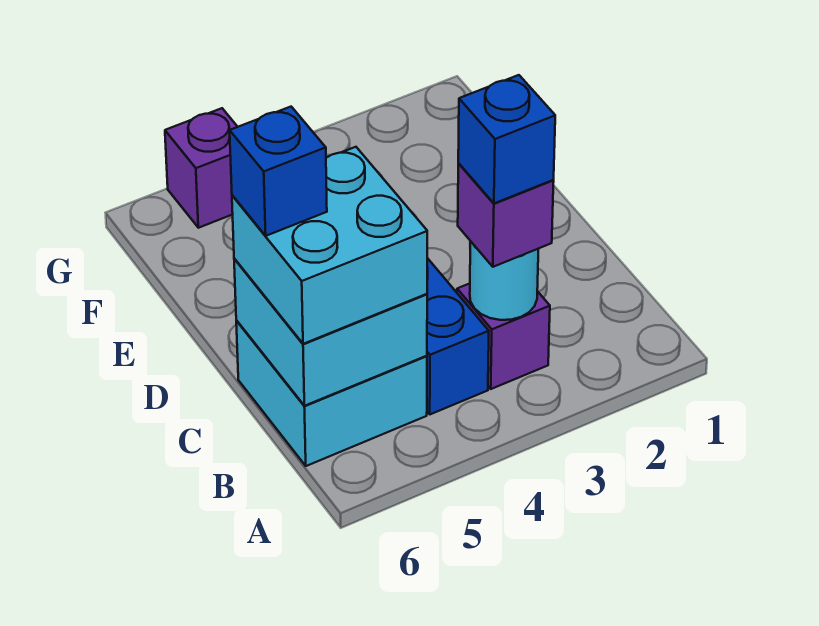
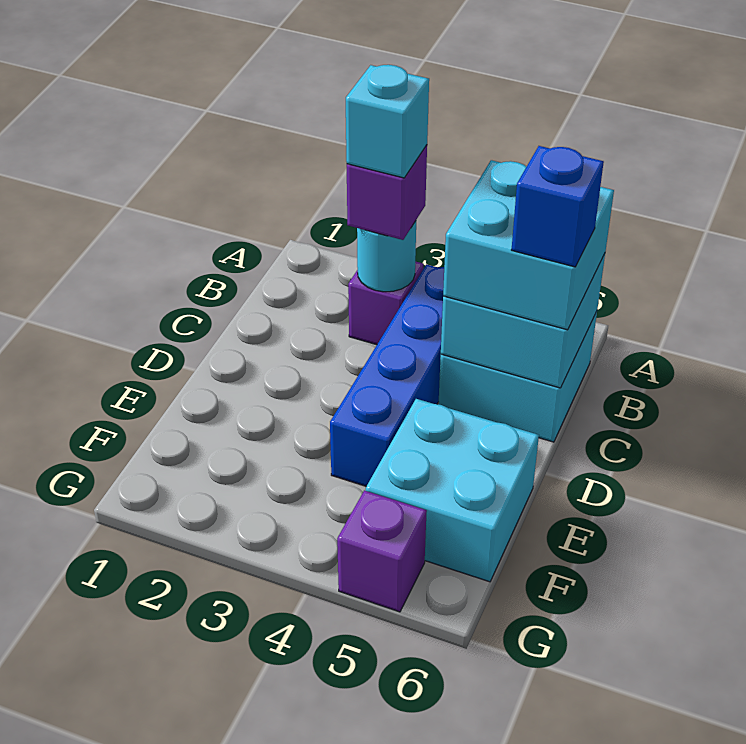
blue brick B3 level 4 -> cyan brick B3 level 4
none -> cyan brick E5:F6 level 1

